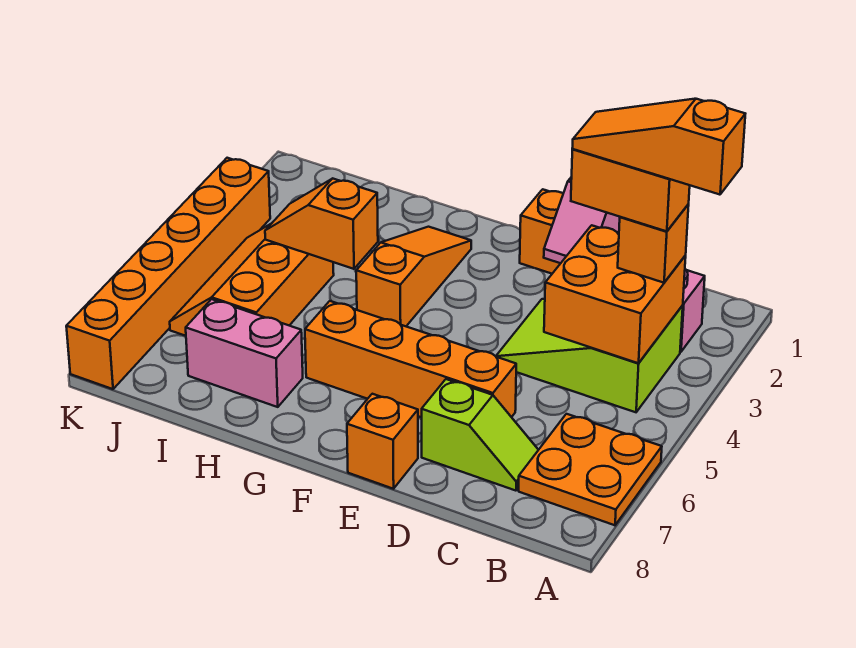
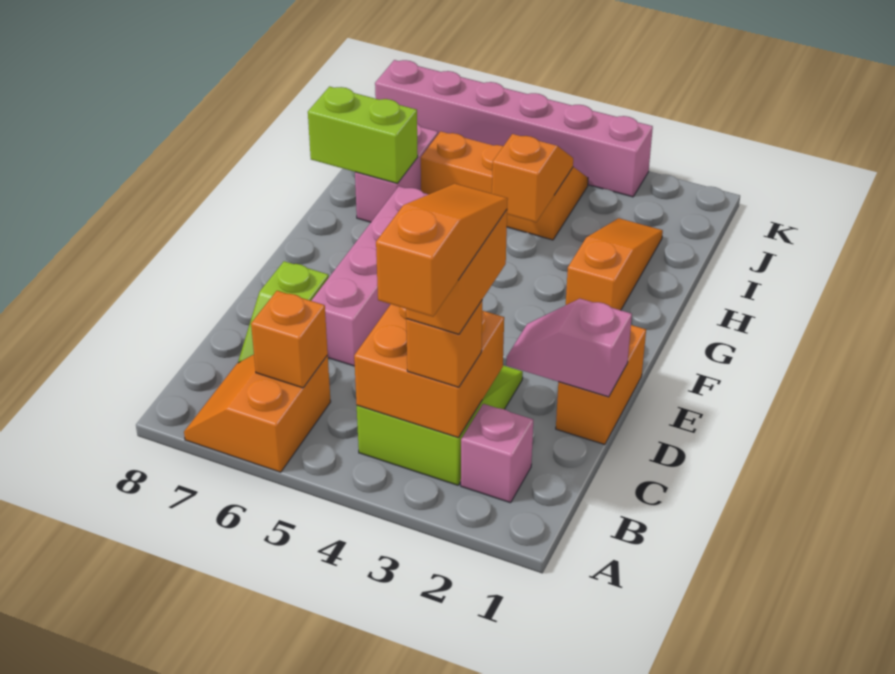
orange plate A6:B7 level 1 -> orange slope A6:B7 level 1 top 6
orange brick D6:G6 level 1 -> pink brick D6:G6 level 1
orange brick E8 level 1 -> orange brick B6 level 2
orange slope G2:G4 level 1 top 4 -> orange slope G2:I2 level 1 top G
none -> lime brick H7:H8 level 2
orange brick K3:K8 level 1 -> pink brick K3:K8 level 1

